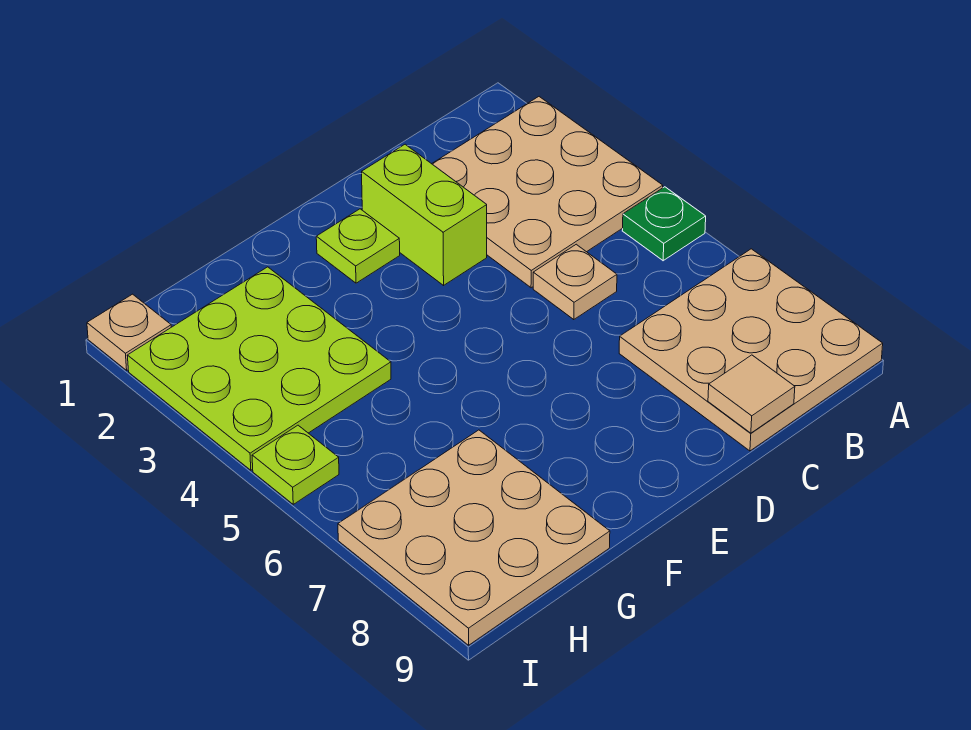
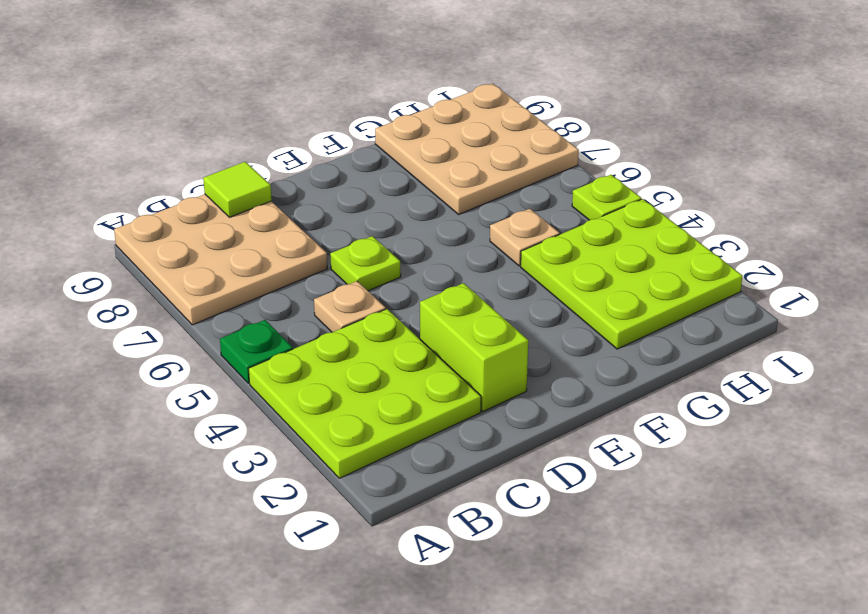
tan plate A2:C4 level 1 -> lime plate A2:C4 level 1
tan tile C9 level 2 -> lime tile C9 level 2
lime plate E2 level 1 -> lime plate D6 level 1
tan plate I1 level 1 -> tan plate G5 level 1

